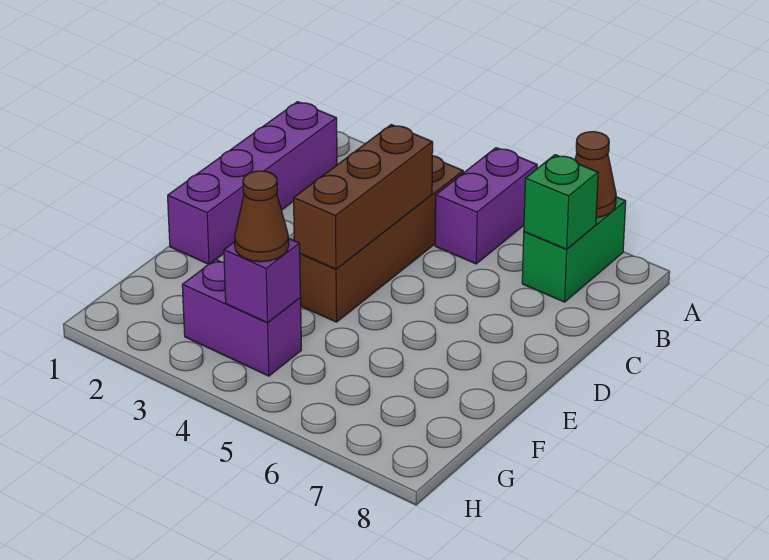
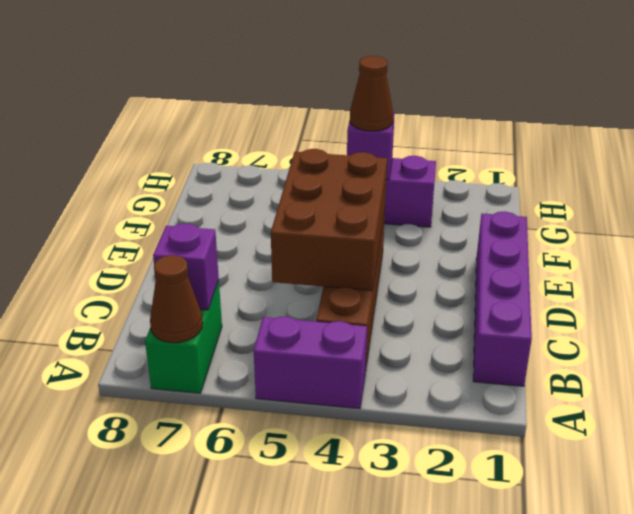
purple brick A5:B5 level 1 -> purple brick A4:A5 level 1
green brick B7 level 2 -> purple brick B7 level 2
brown brick C4:E4 level 2 -> brown brick C4:E5 level 2

